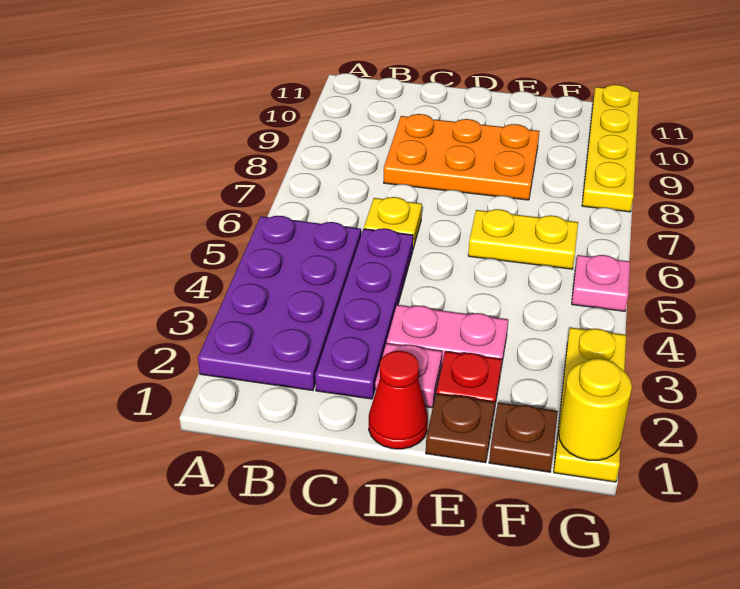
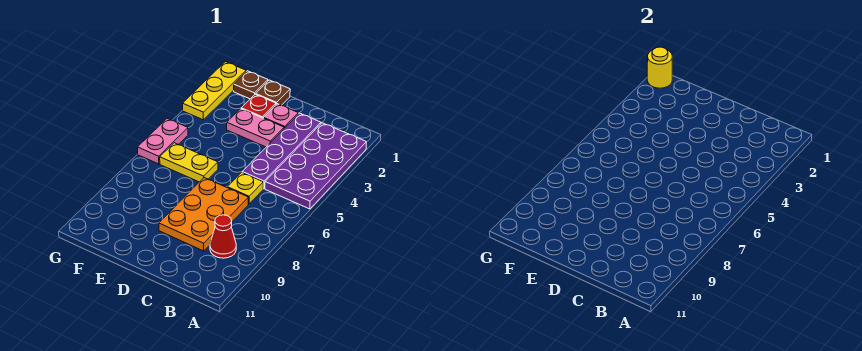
orange plate C8:E9 level 1 -> orange plate C7:D9 level 1
red cone D1 level 1 -> red cone B9 level 1
pink plate G5 level 1 -> pink plate G5:G6 level 1
yellow plate G8:G11 level 1 -> none

